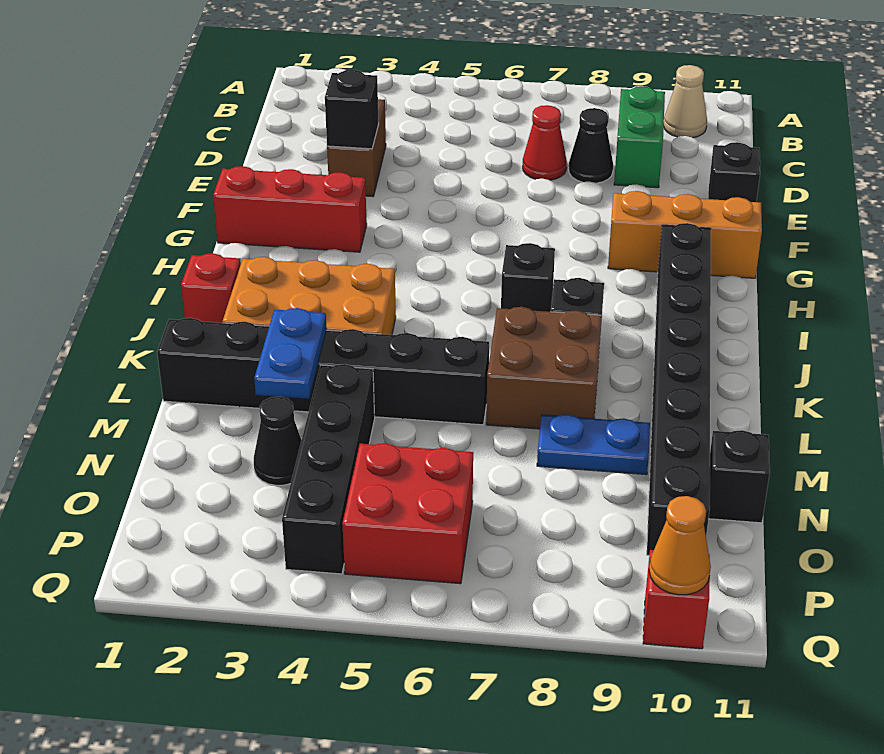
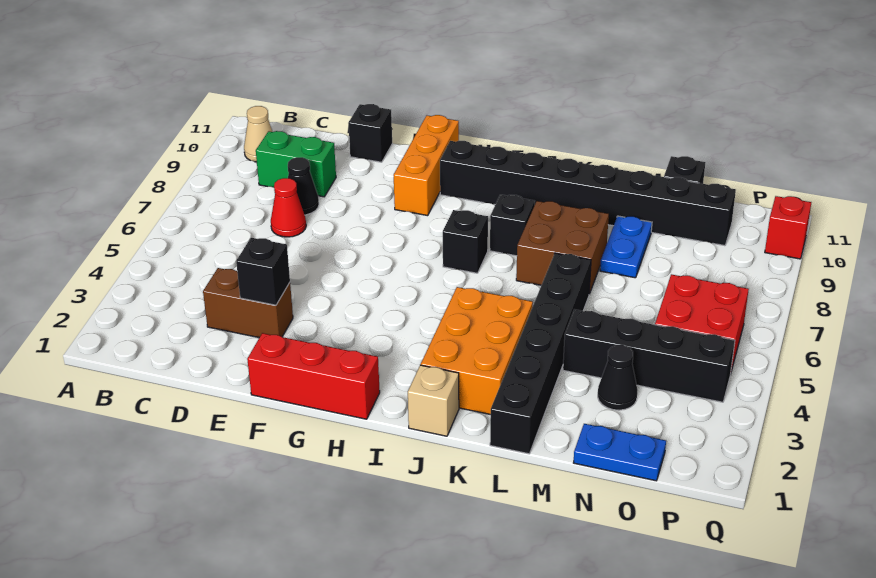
red brick G1:G3 level 1 -> red brick F1:H1 level 1
red brick J1 level 1 -> tan brick J1 level 1
blue plate L3:M3 level 2 -> blue plate N1:O1 level 1
orange cone Q10 level 2 -> none

